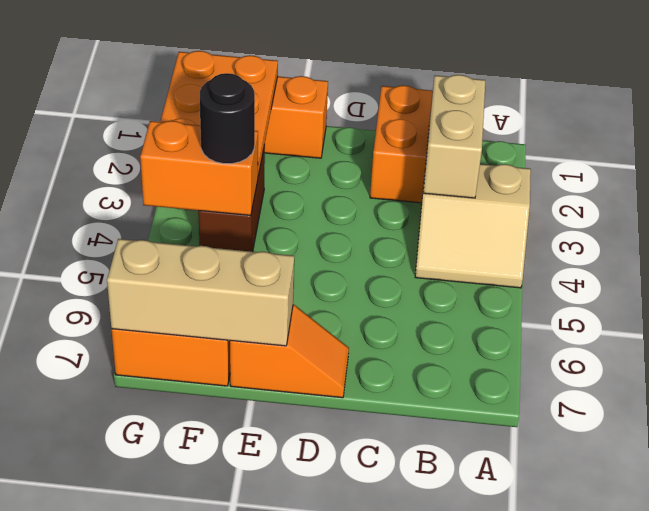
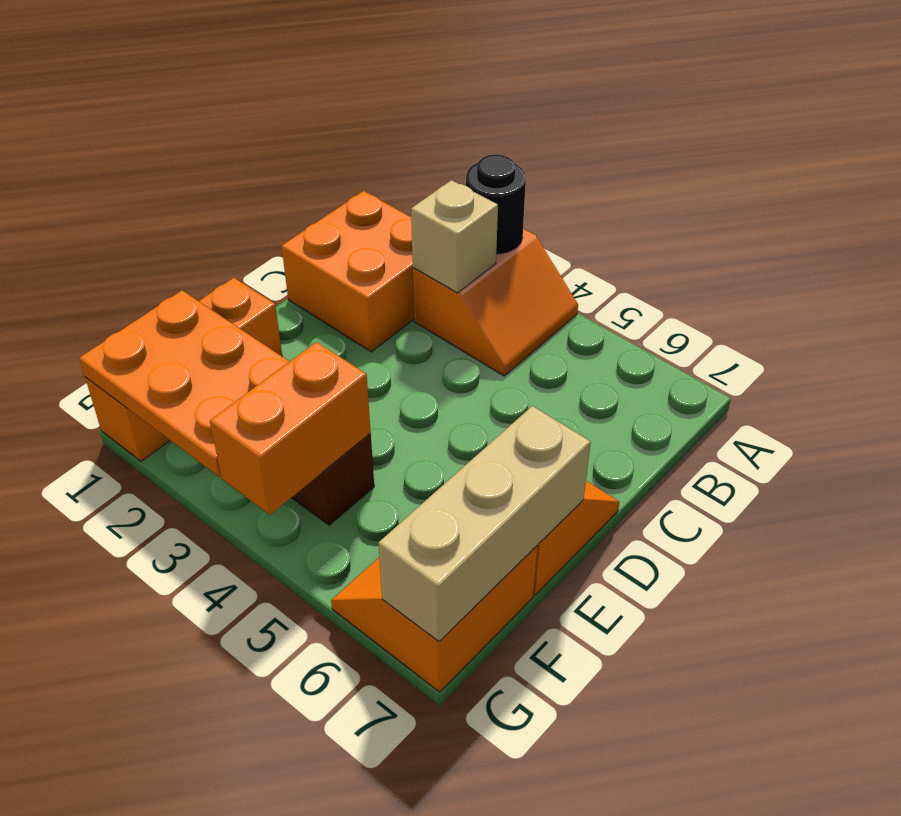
tan slope A3:B4 level 1 top 3 -> orange slope A3:B4 level 1 top 3
tan brick B2:B3 level 2 -> tan brick B3 level 2
black round brick F4 level 3 -> black round brick A3 level 2

